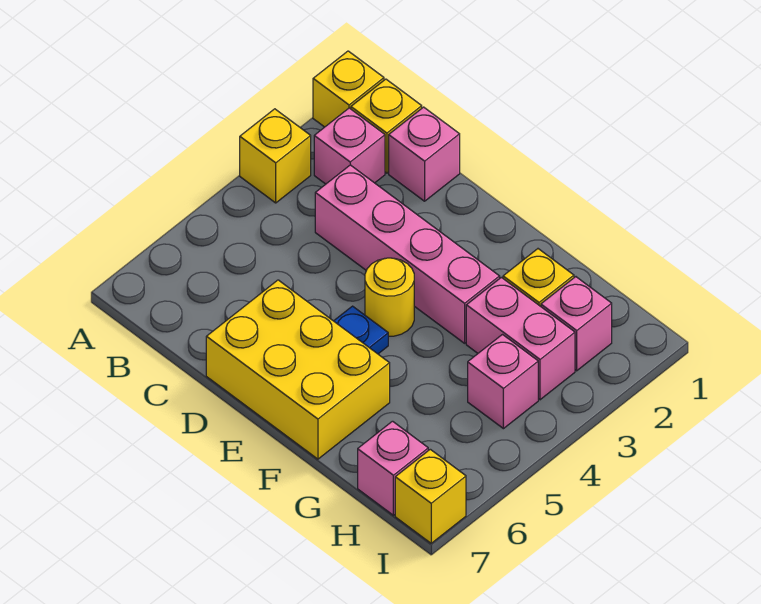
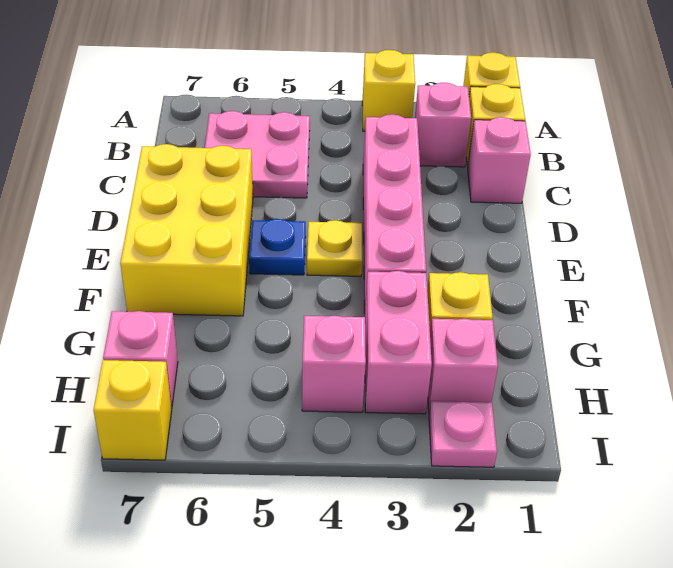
none -> pink plate B5:C6 level 1
yellow round brick E4 level 1 -> yellow plate E4 level 1
none -> pink plate I2 level 1

